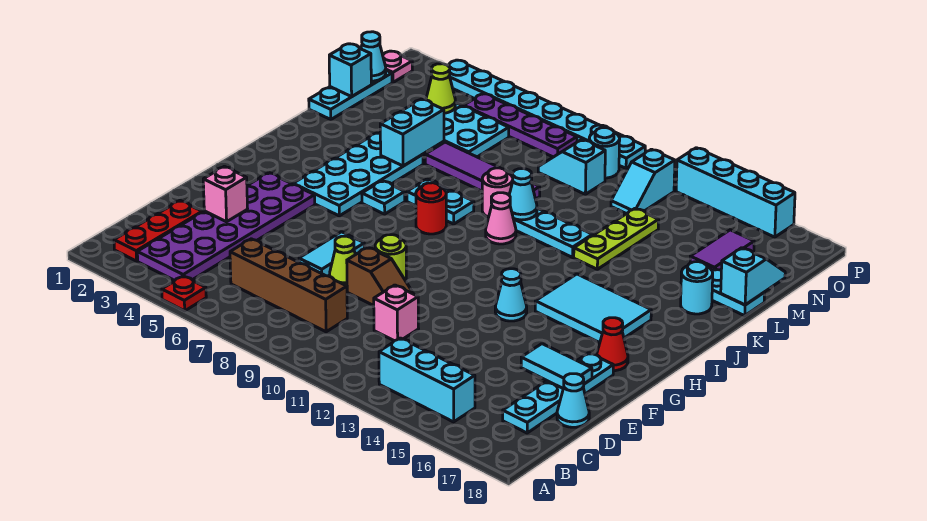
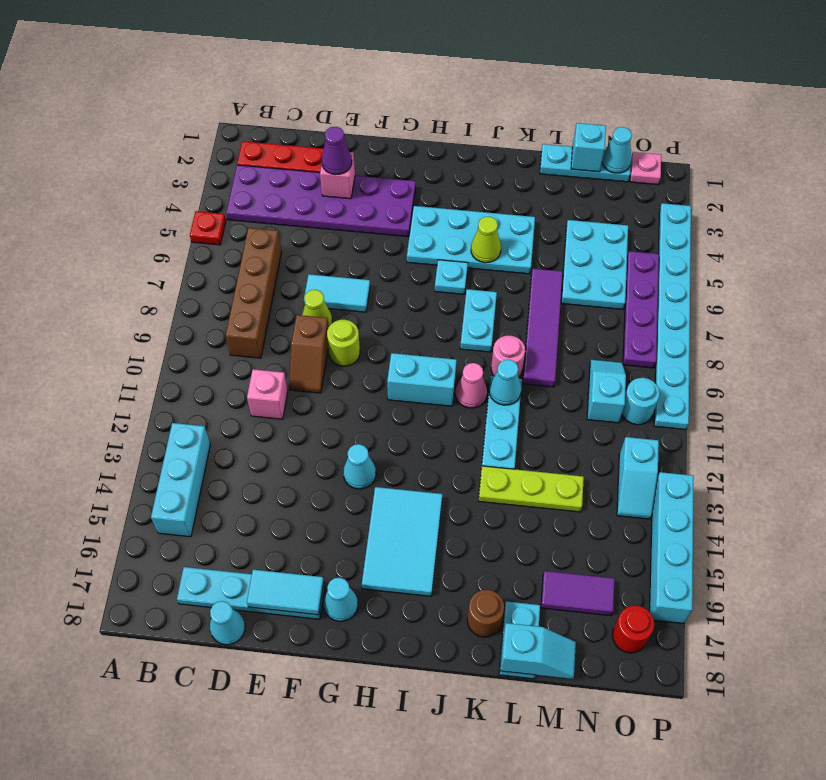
none -> purple cone E3 level 3
cyan tile E16:E17 level 2 -> cyan tile E17:F17 level 2
red cone G17 level 1 -> cyan cone G17 level 1
red round brick I8 level 1 -> red round brick O17 level 1
cyan brick K5:L5 level 2 -> cyan brick H10:I10 level 1
cyan round brick K17 level 1 -> brown round brick K17 level 1
lime cone N4 level 2 -> lime cone J5 level 2
cyan slope N12:O12 level 1 top O -> cyan slope O12:O13 level 1 top 12

